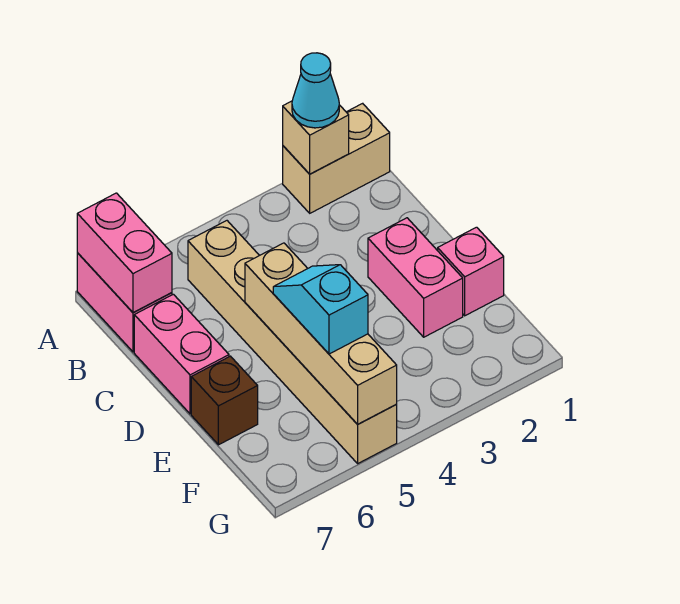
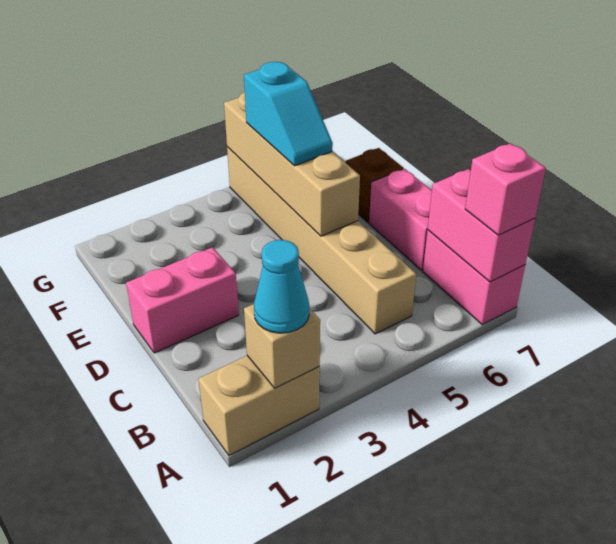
pink brick D2:E2 level 1 -> pink brick D1:D2 level 1
pink brick E1 level 1 -> pink brick A7 level 3

